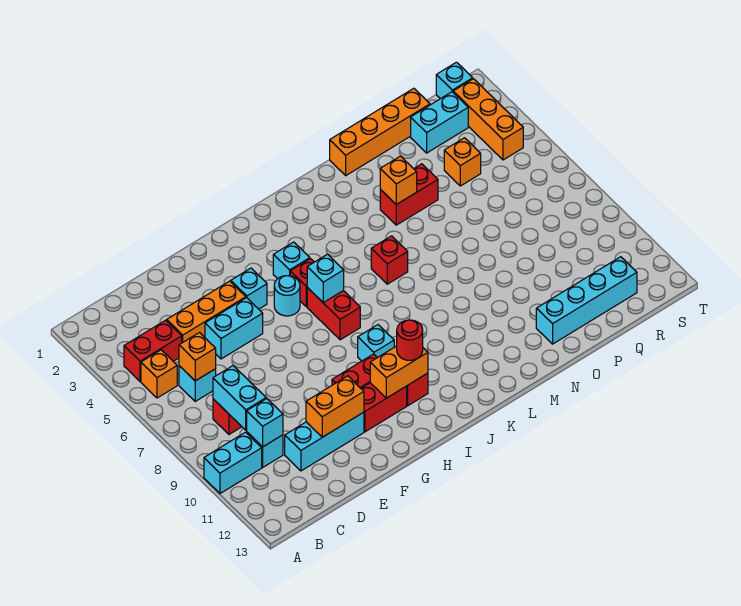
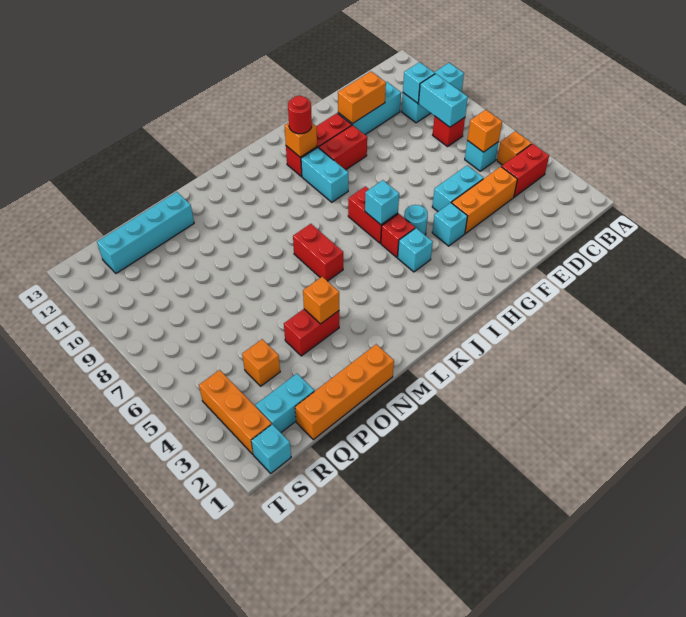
orange brick H11:I11 level 2 -> orange brick I11 level 2
cyan brick I9 level 1 -> cyan brick I9:I10 level 1
red brick L6 level 1 -> red brick L6:L7 level 1

